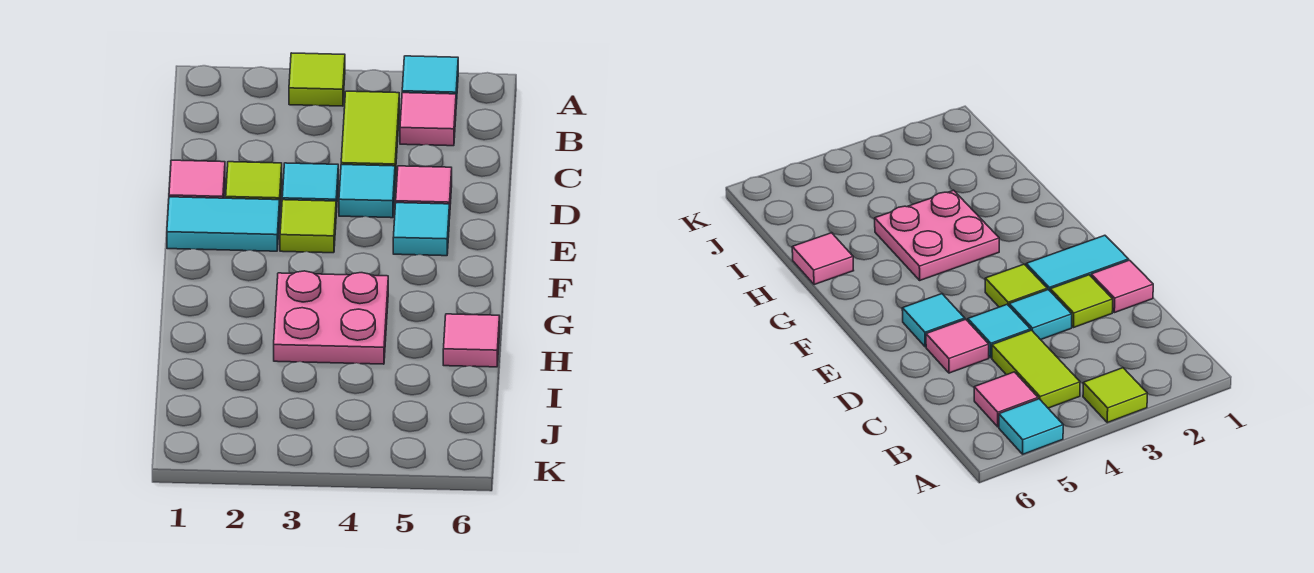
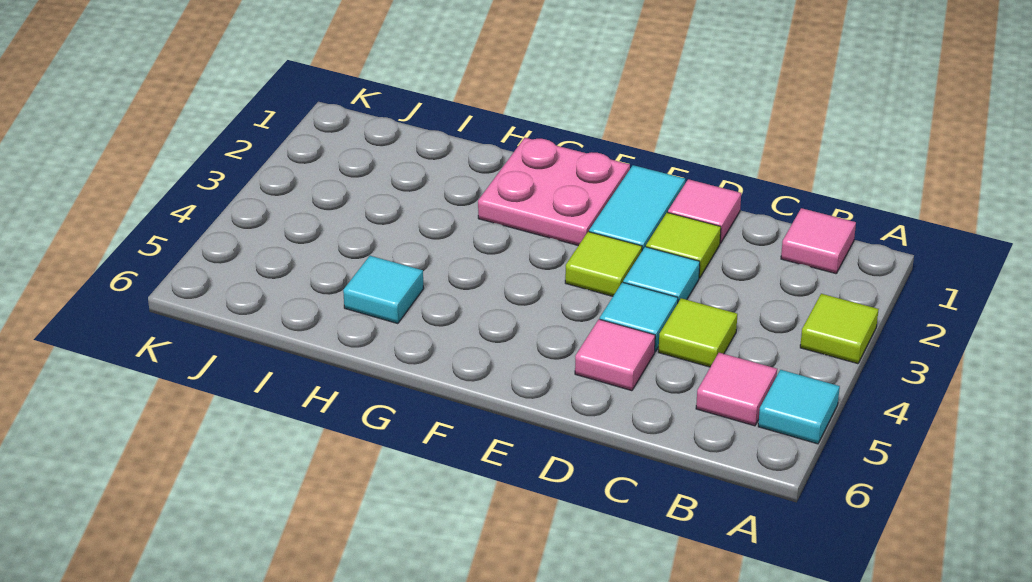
lime tile B4:C4 level 1 -> lime tile C4 level 1
cyan tile E5 level 1 -> cyan tile H5 level 1
pink plate G3:H4 level 1 -> pink plate F1:G2 level 1
pink tile H6 level 1 -> pink tile B1 level 1

